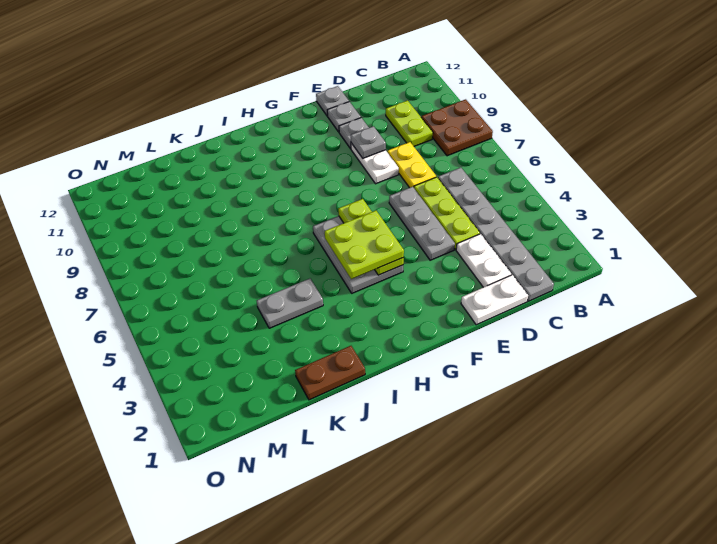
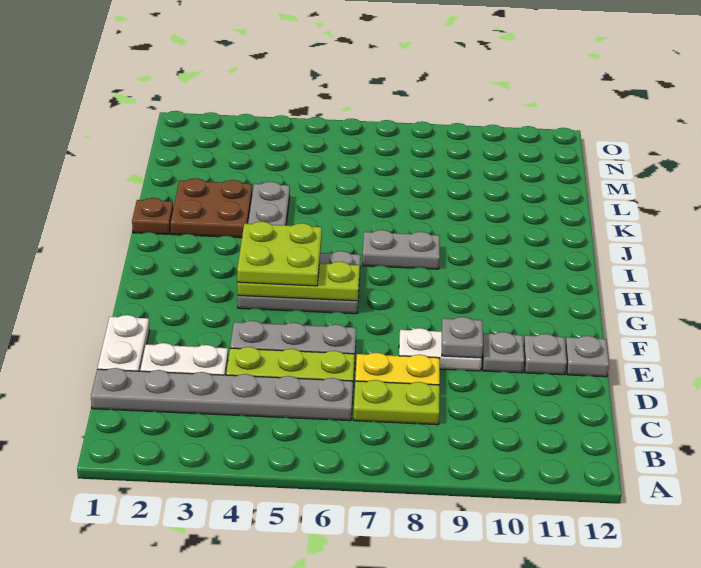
brown plate A8:B9 level 1 -> brown plate J2:K3 level 1
lime plate C9:C10 level 1 -> lime plate C7:C8 level 1
none -> grey plate I7:I8 level 1
brown plate J1:K1 level 1 -> brown plate J1 level 1

